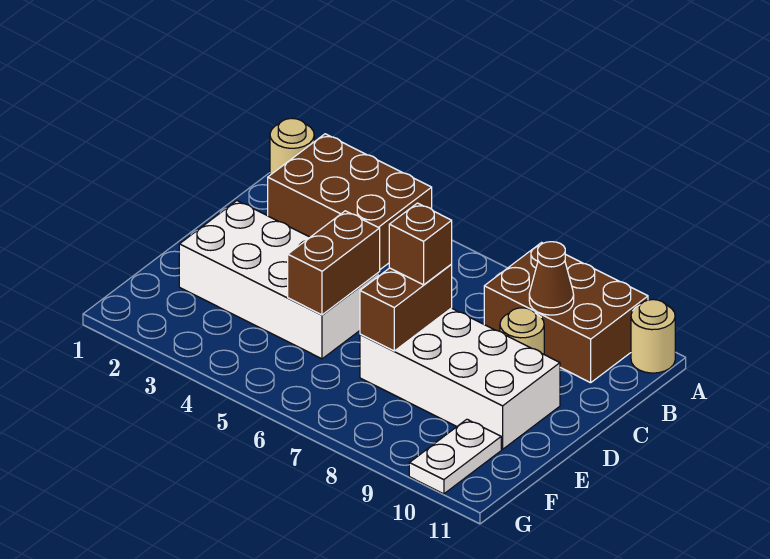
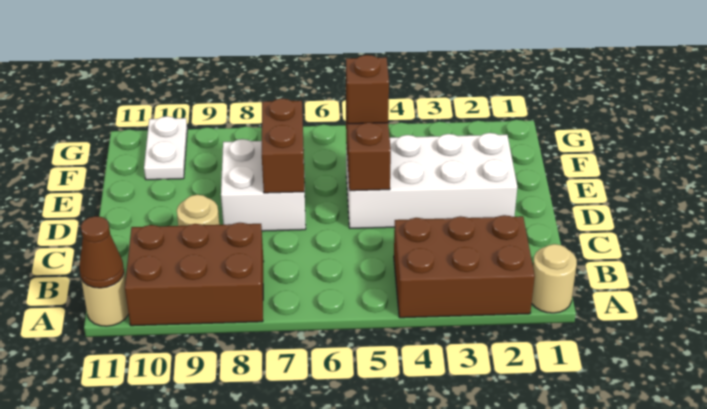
brown cone B9 level 2 -> brown cone A11 level 2
white brick D7:E10 level 1 -> white brick D7:E8 level 1
brown brick D7 level 3 -> brown brick E5 level 3

